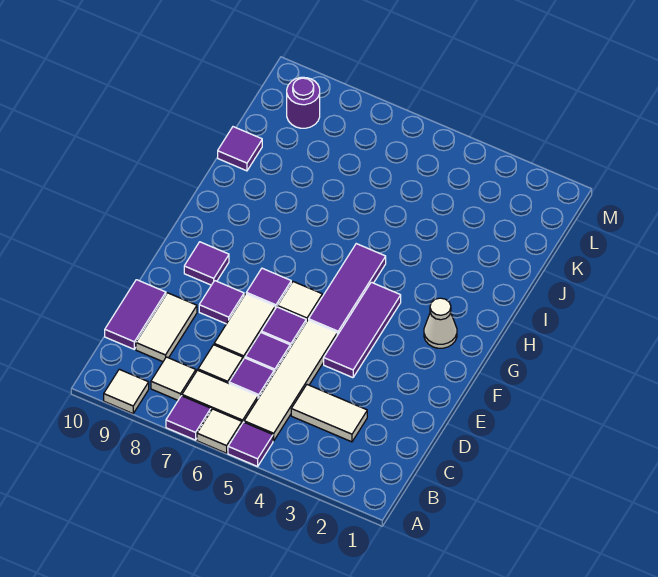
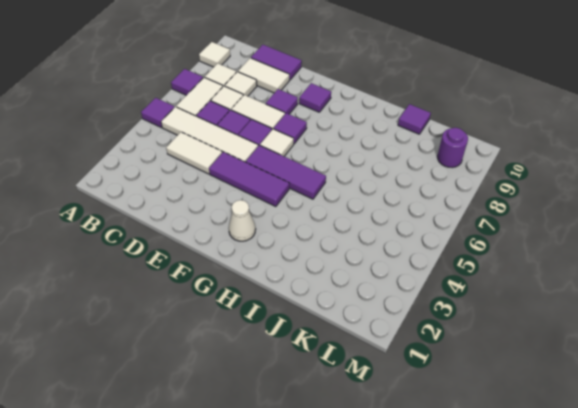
white tile A6 level 1 -> white tile C8 level 1
white tile C3:C4 level 1 -> white tile C4:D4 level 1

